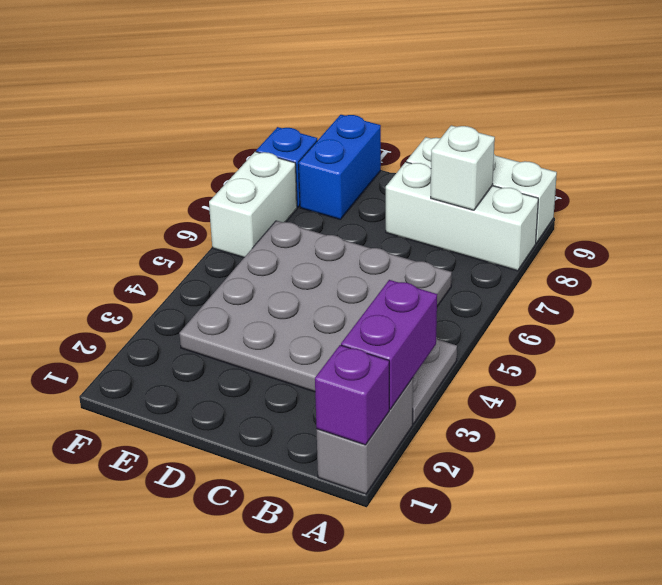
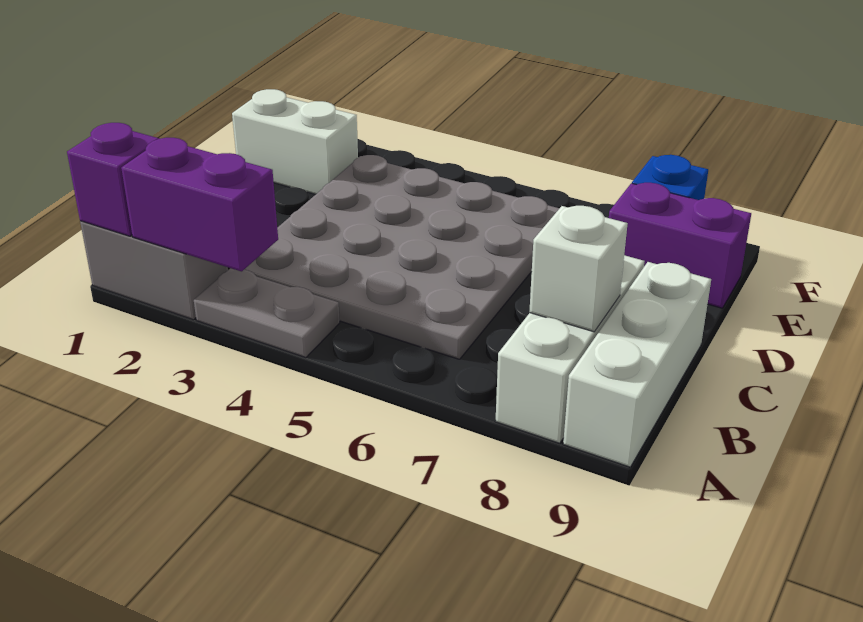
blue brick E8:E9 level 1 -> purple brick E8:E9 level 1
white brick F6:F7 level 1 -> white brick E1:E2 level 1

